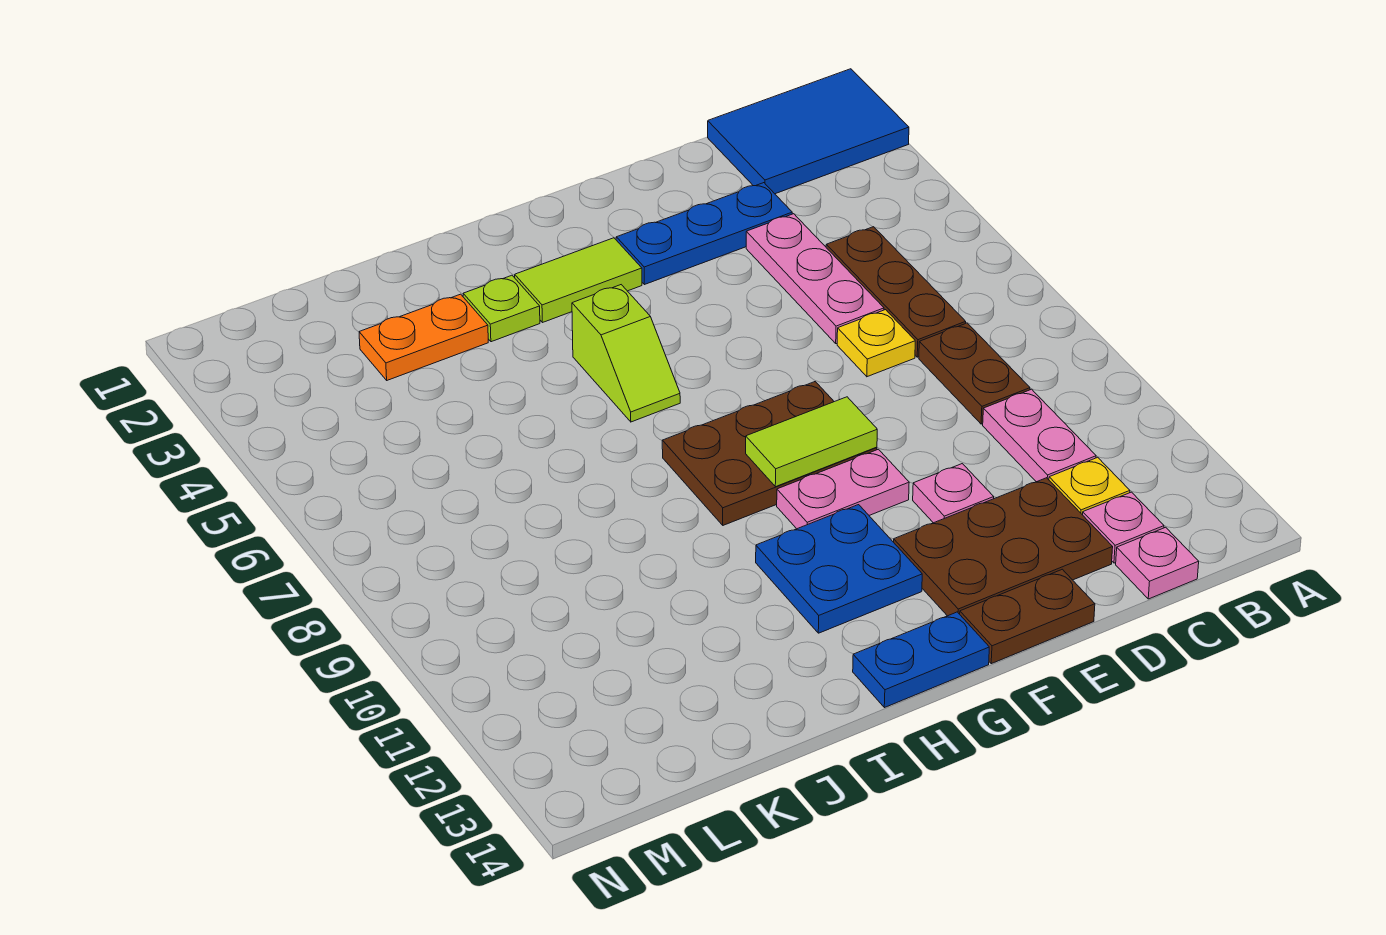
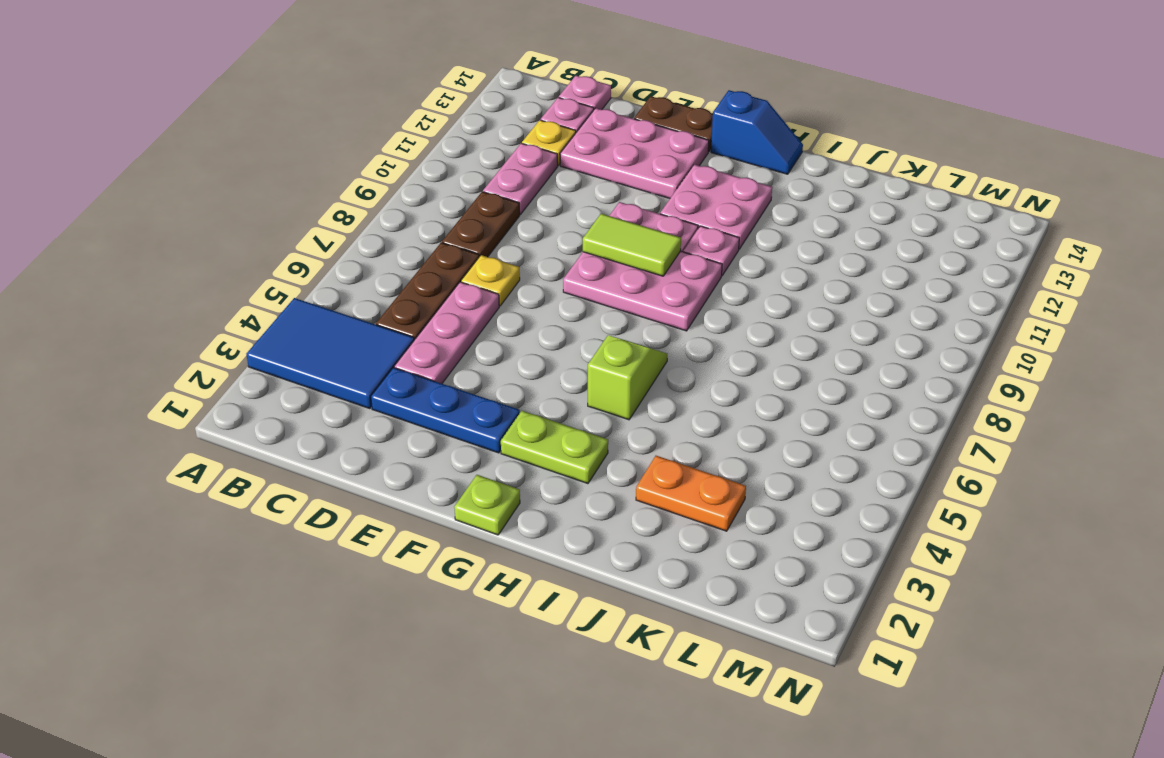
blue tile A1:C2 level 1 -> blue tile A3:C4 level 1
brown plate D12:F13 level 1 -> pink plate D12:F13 level 1
pink plate E11 level 1 -> pink plate H10 level 1
brown plate F8:H9 level 1 -> pink plate F8:H9 level 1
lime tile G3:H3 level 1 -> lime plate G3:H3 level 1
blue plate G11:H12 level 1 -> pink plate G11:H12 level 1
blue plate G14:H14 level 1 -> blue slope G14:H14 level 1 top G
lime plate I3 level 1 -> lime plate G1 level 1

